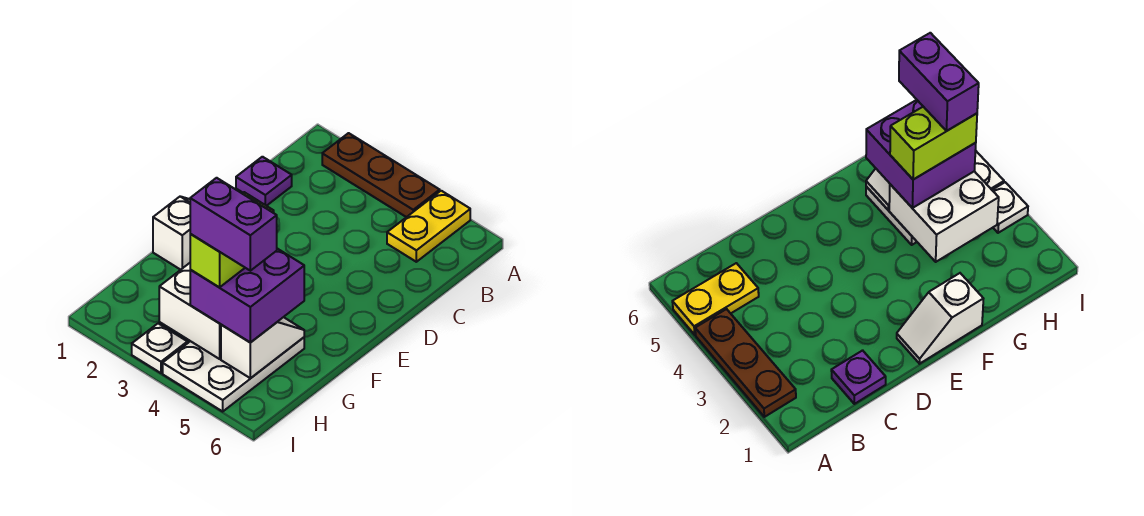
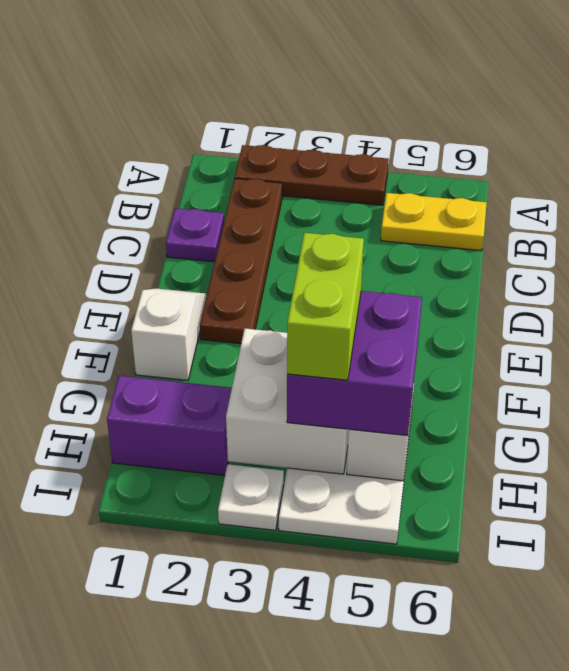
yellow plate A5:B5 level 1 -> yellow plate B5:B6 level 1
none -> brown plate B2:E2 level 1
purple brick H4:H5 level 5 -> purple brick H1:H2 level 1

